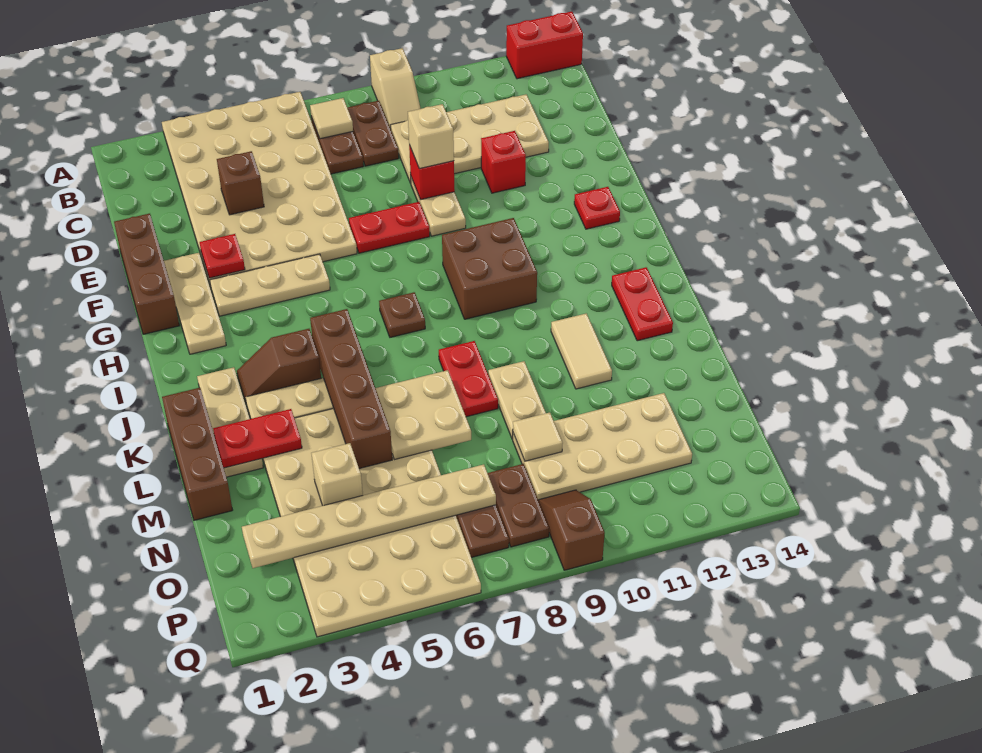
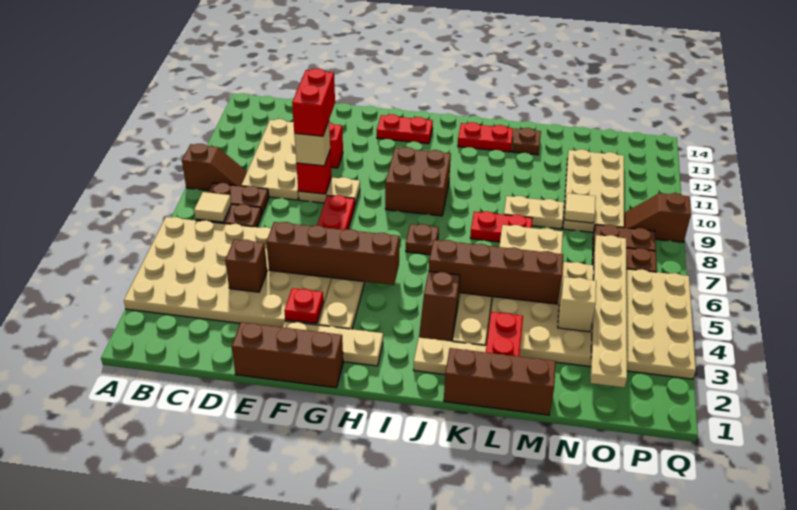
tan slope A9:B9 level 1 top A -> brown slope A9:B9 level 1 top A
red brick A13:A14 level 1 -> red brick E9:E10 level 4
none -> brown brick E5:H5 level 2
red plate G13 level 1 -> red plate G13:H13 level 1
tan tile K11:L11 level 1 -> none
none -> brown plate L13 level 1

